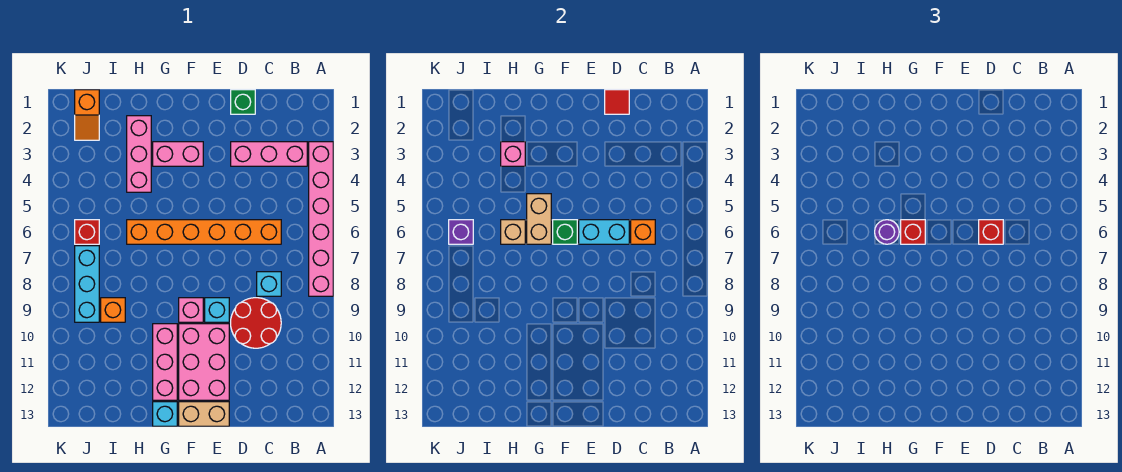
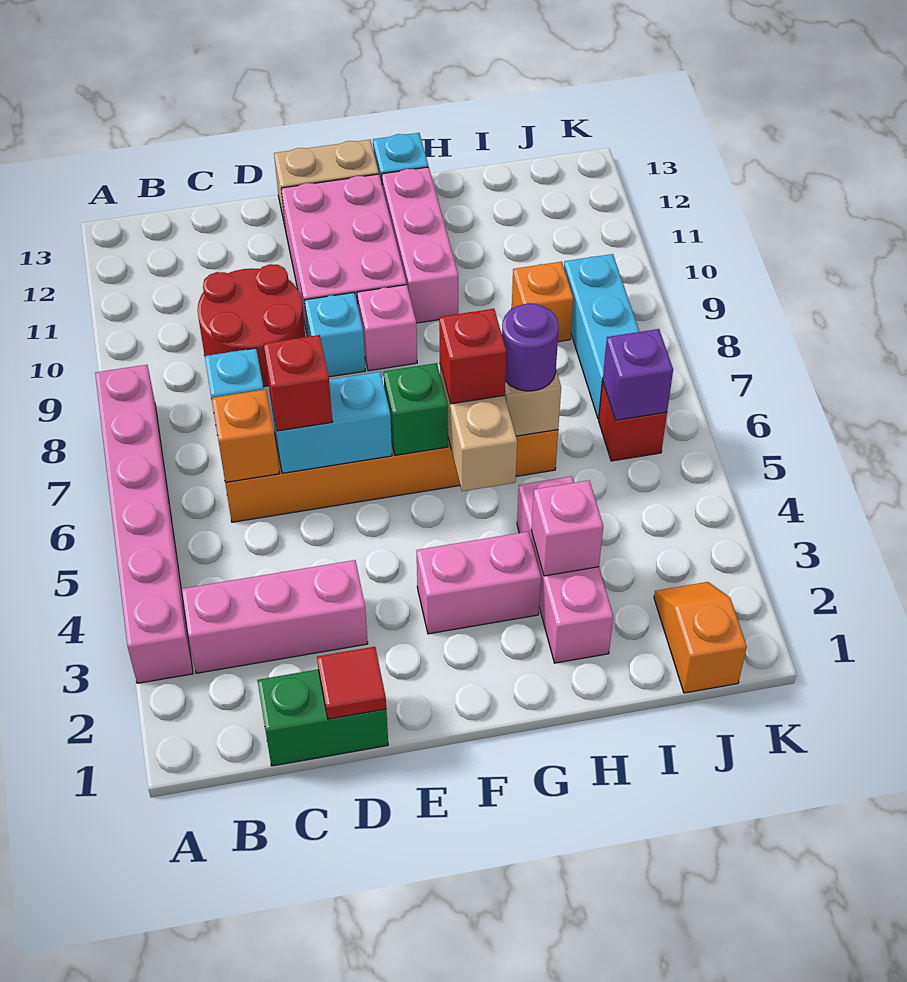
green brick D1 level 1 -> green brick C1:D1 level 1

